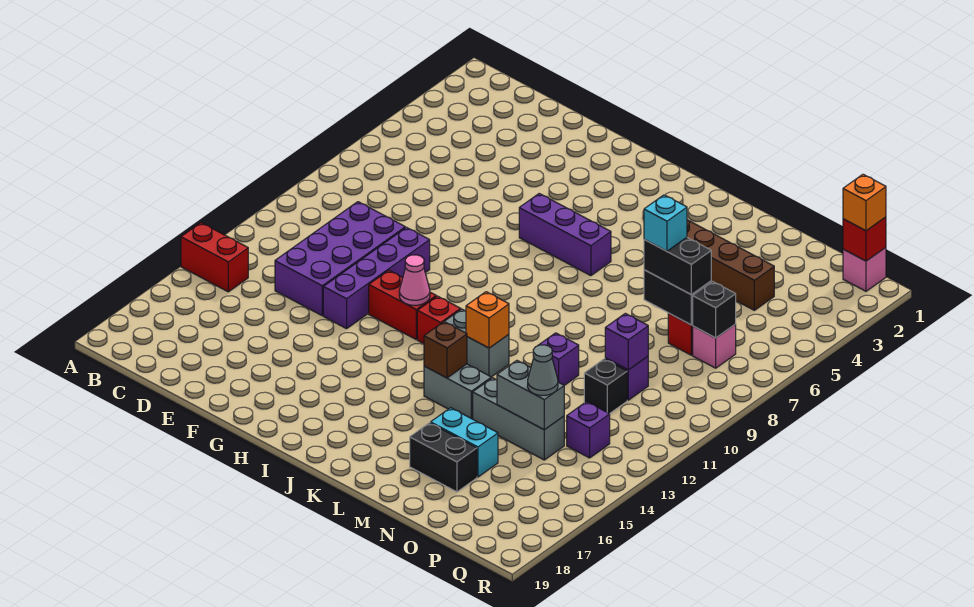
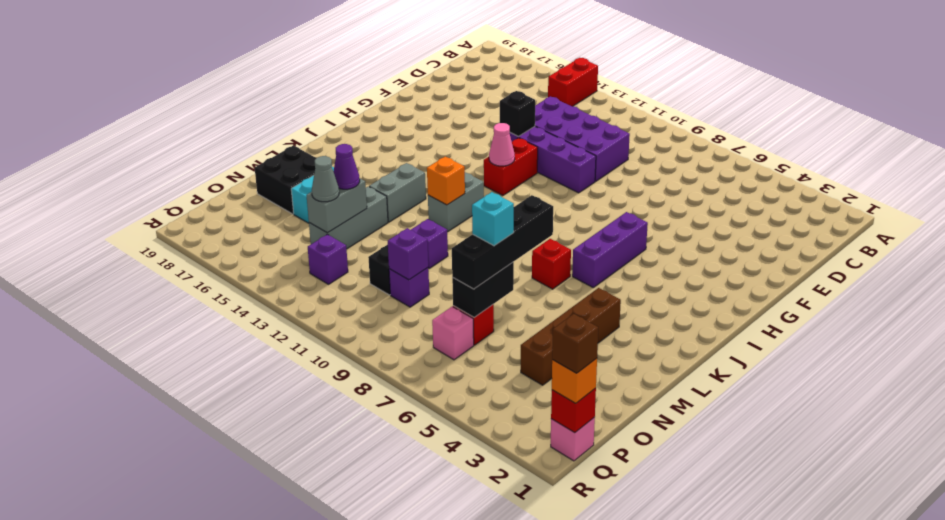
red brick I12 level 1 -> red brick K7 level 1
brown brick K14 level 2 -> brown brick Q1 level 4
black brick M17:N17 level 1 -> black brick M17:N18 level 1
black brick N7:O7 level 3 -> black brick L7:O7 level 3
none -> purple cone N14 level 3
black brick P7 level 2 -> black brick F13 level 2

